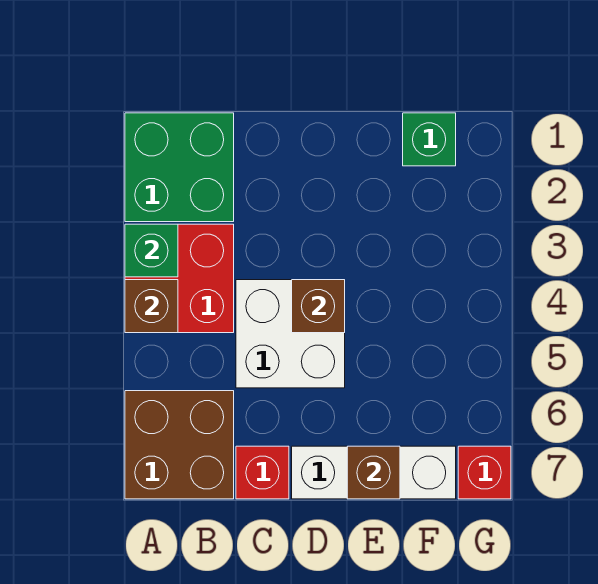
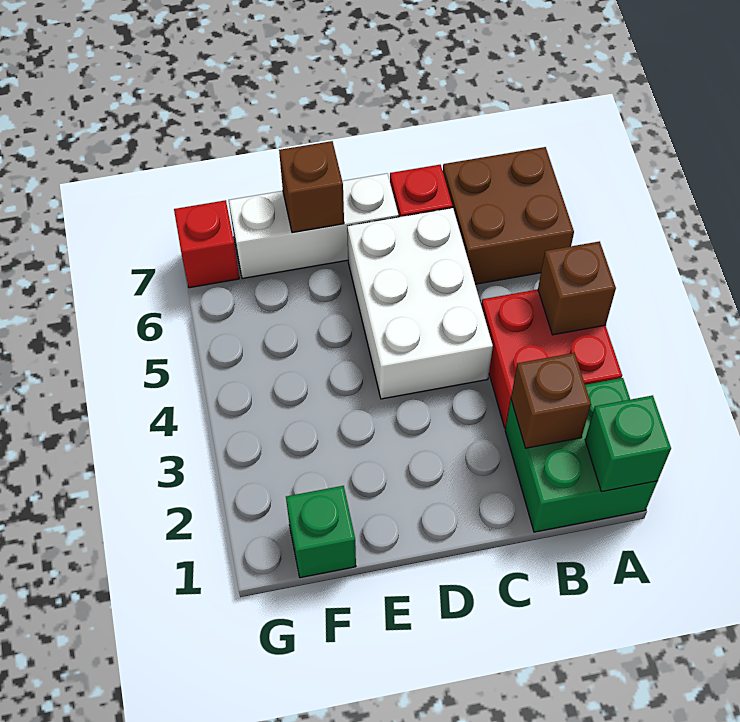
green brick A3 level 2 -> green brick A1 level 2
white brick C4:D5 level 1 -> white brick C4:D6 level 1
brown brick D4 level 2 -> brown brick B2 level 2

